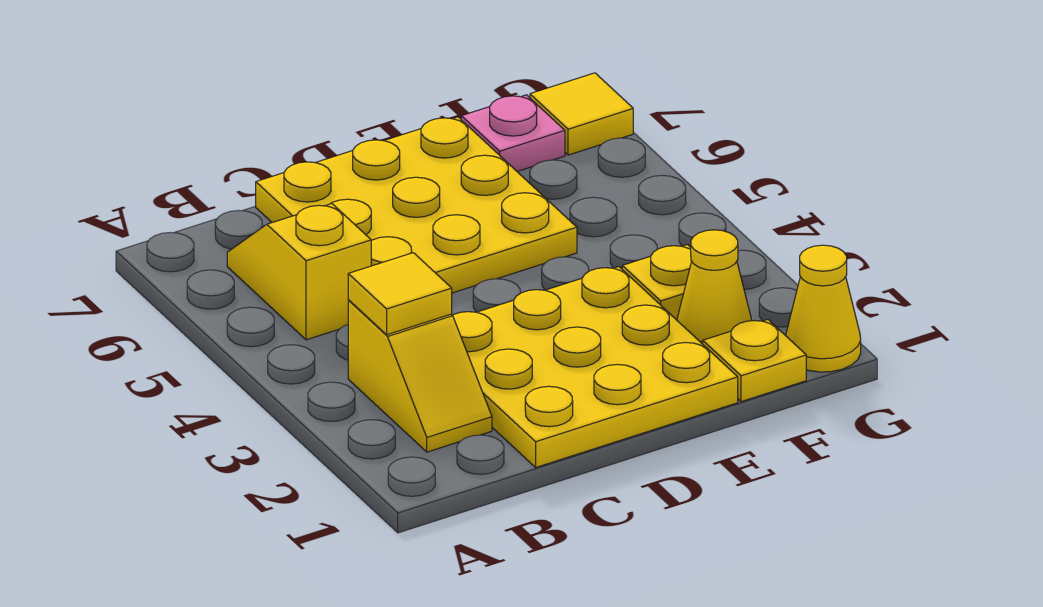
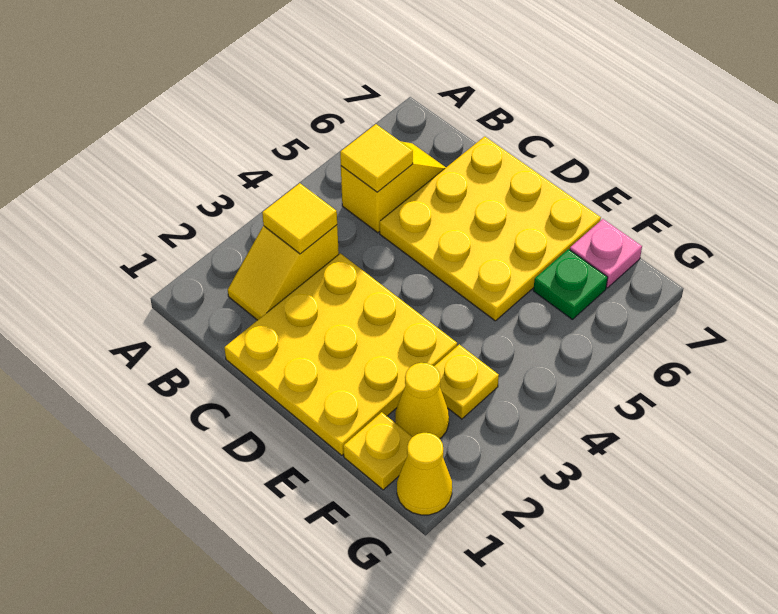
none -> green plate F6 level 1
yellow tile G7 level 1 -> yellow tile B5 level 2

